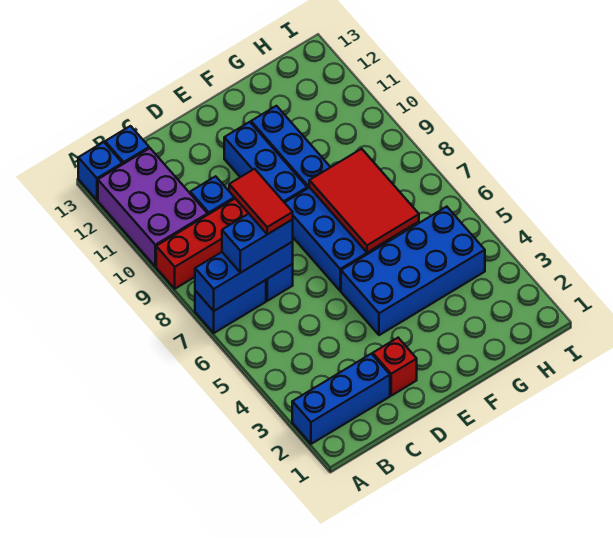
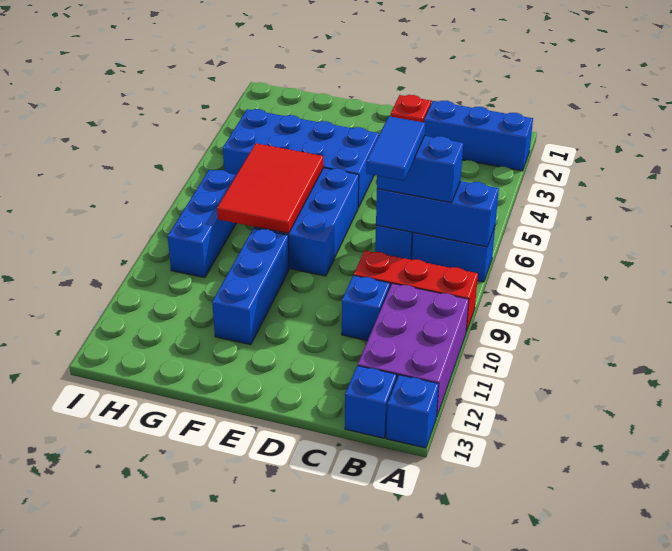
red tile C7:C8 level 4 -> blue tile C7:C8 level 4
blue brick E9:E11 level 1 -> blue brick H7:H9 level 1

